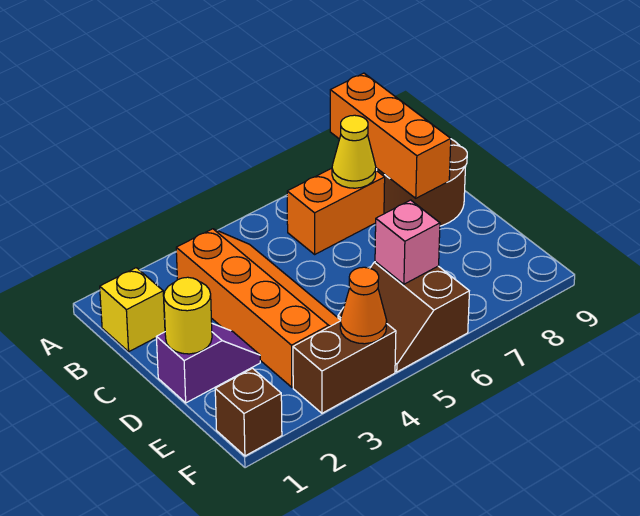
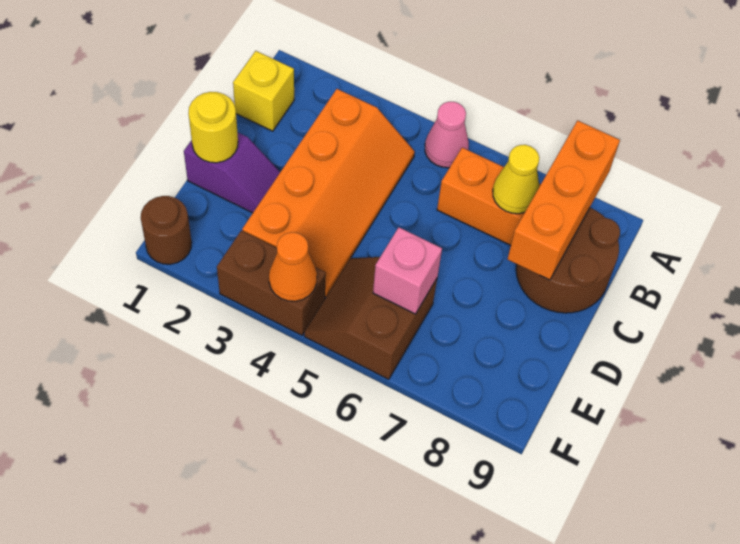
none -> pink cone A5 level 1
brown brick F1 level 1 -> brown round brick F1 level 1

